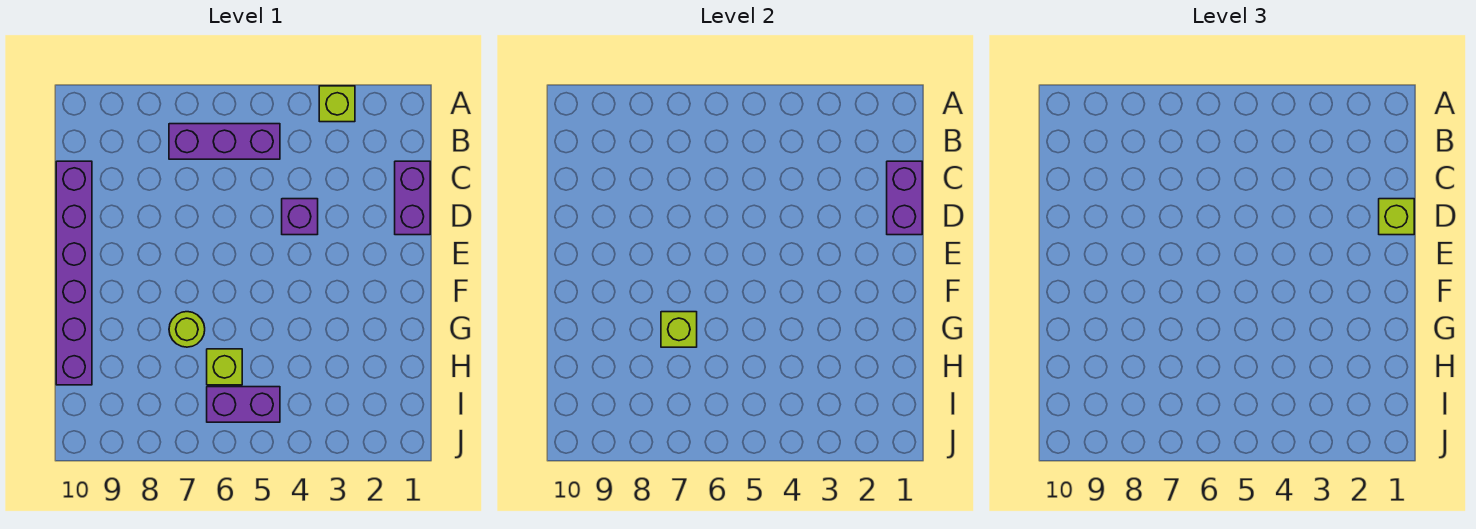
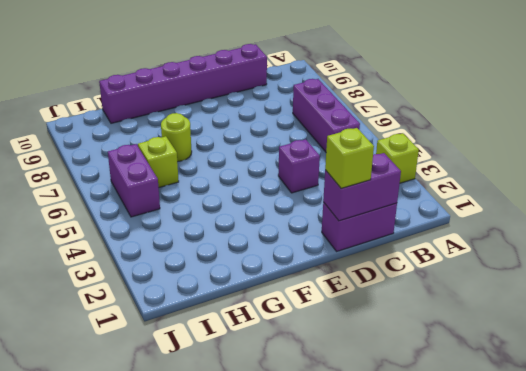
lime brick G7 level 2 -> none

